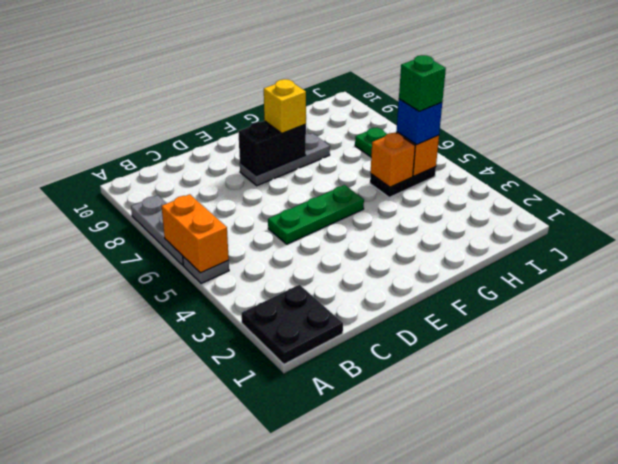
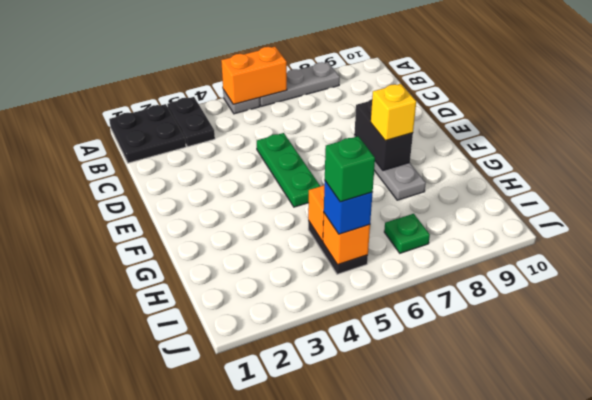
none -> black plate A3:B3 level 1

